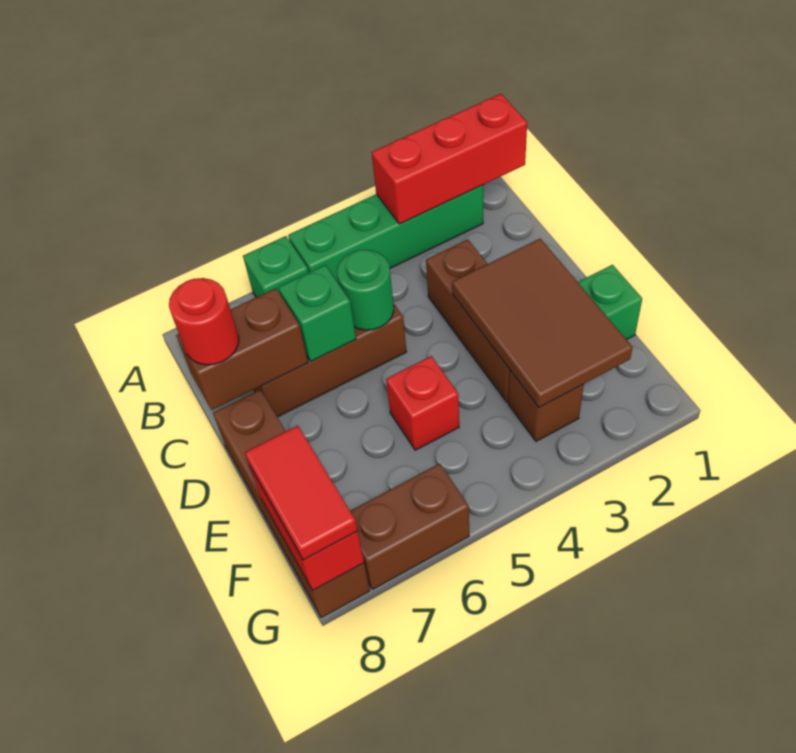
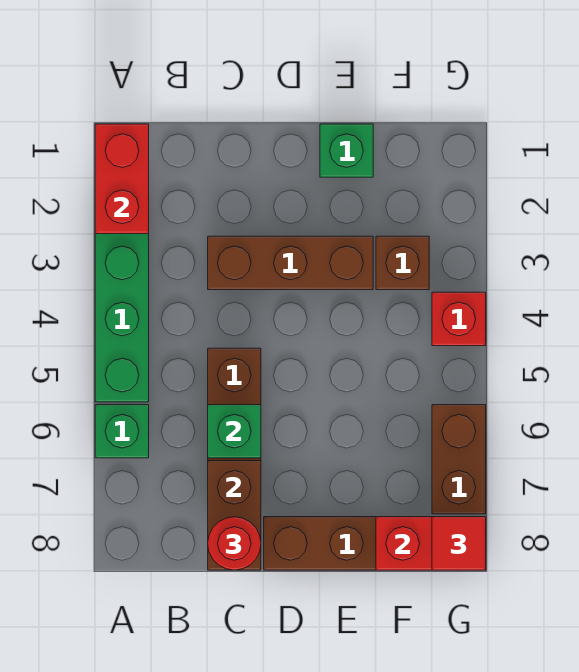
red brick A1:A3 level 2 -> red brick A1:A2 level 2
green round brick C5 level 2 -> none
brown tile D2:F3 level 2 -> none
red brick E5 level 1 -> red brick G4 level 1
red tile F8:G8 level 3 -> red tile G8 level 3

